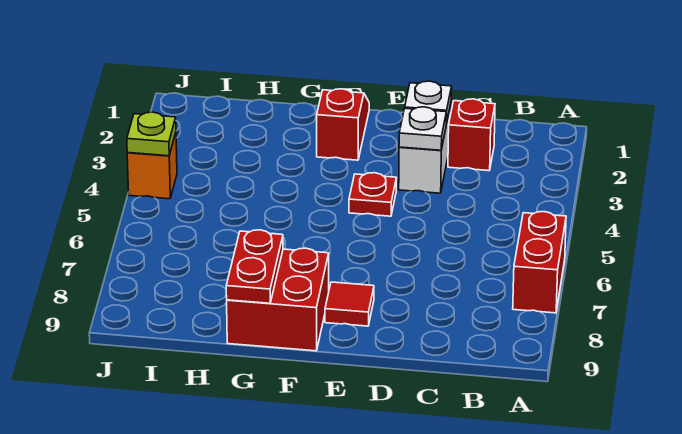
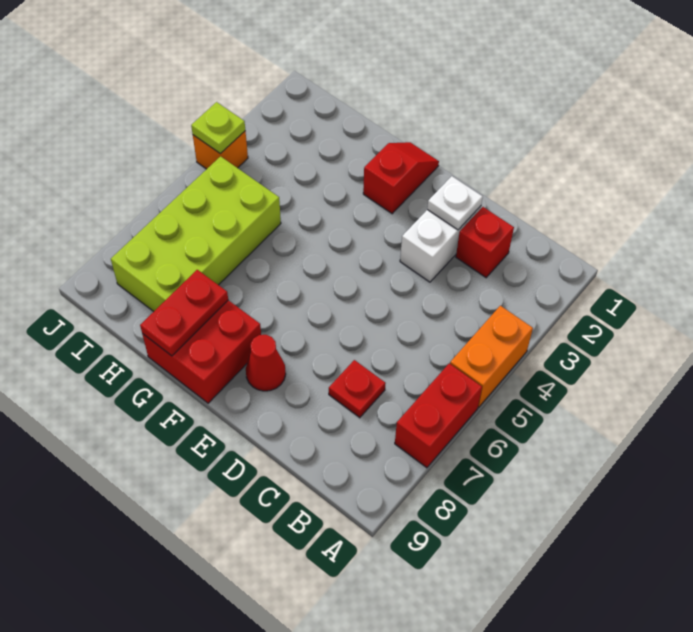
none -> orange brick A4:A5 level 1
white plate D3 level 2 -> none
red plate E4 level 1 -> red plate C7 level 1
red tile E8 level 1 -> red cone E8 level 1
none -> lime brick H5:I8 level 1

